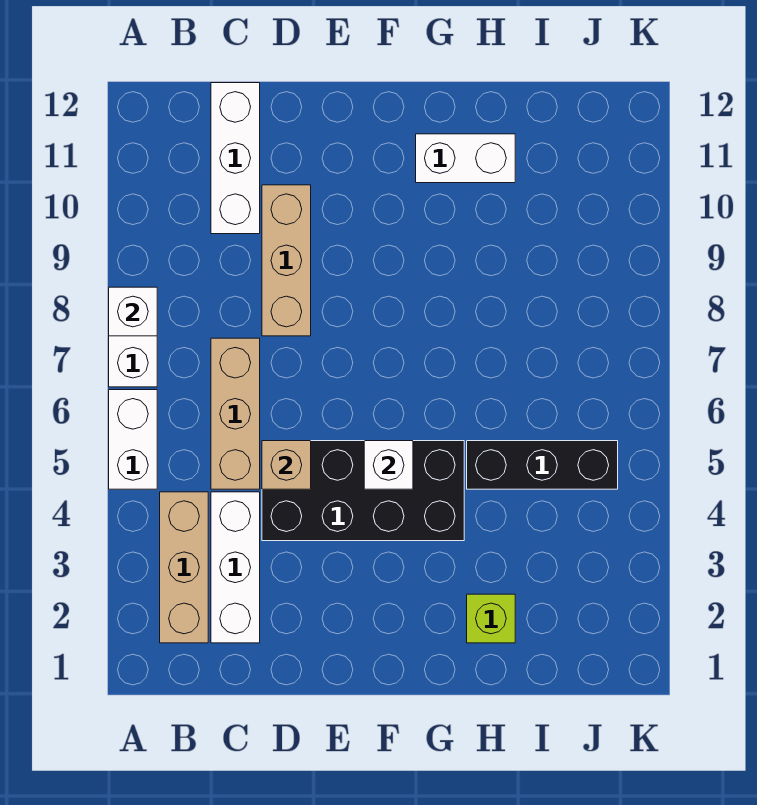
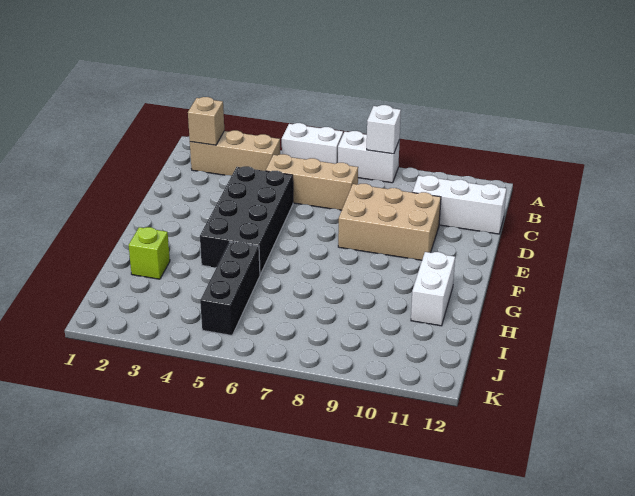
white brick C2:C4 level 1 -> none
tan brick D5 level 2 -> tan brick B2 level 2
tan brick D8:D10 level 1 -> tan brick D8:E10 level 1
white brick F5 level 2 -> none

